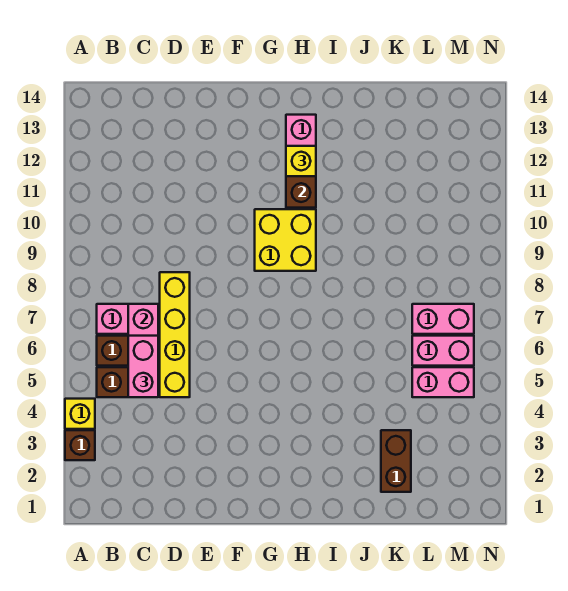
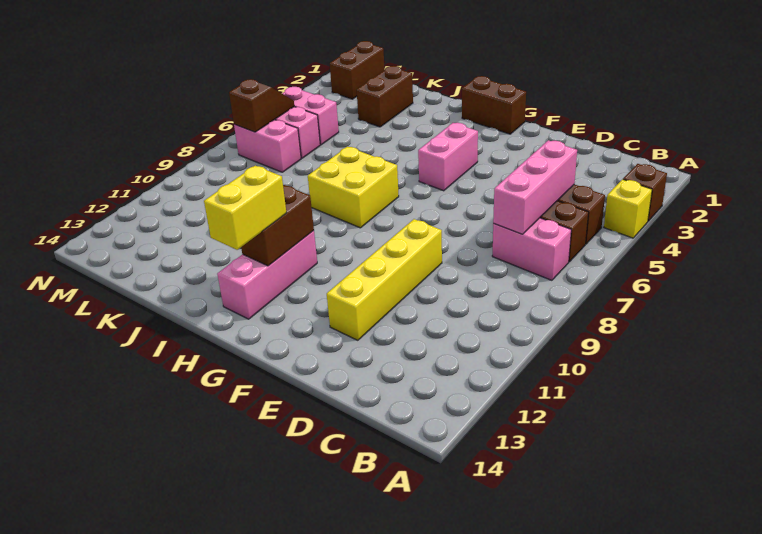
pink brick C5:C6 level 3 -> pink brick G4:G5 level 1
yellow brick D5:D8 level 1 -> yellow brick E9:E12 level 1
none -> brown brick G1:H1 level 1
yellow brick G9:H10 level 1 -> yellow brick H7:I8 level 1
yellow brick H12 level 3 -> yellow brick H12:H13 level 3
none -> brown brick M1:M2 level 1
none -> brown slope M6:M7 level 2 top 7

